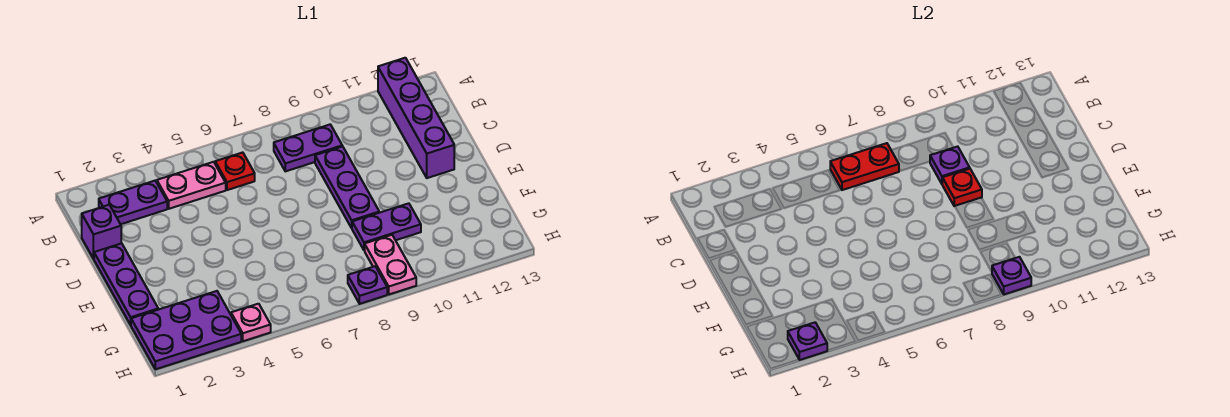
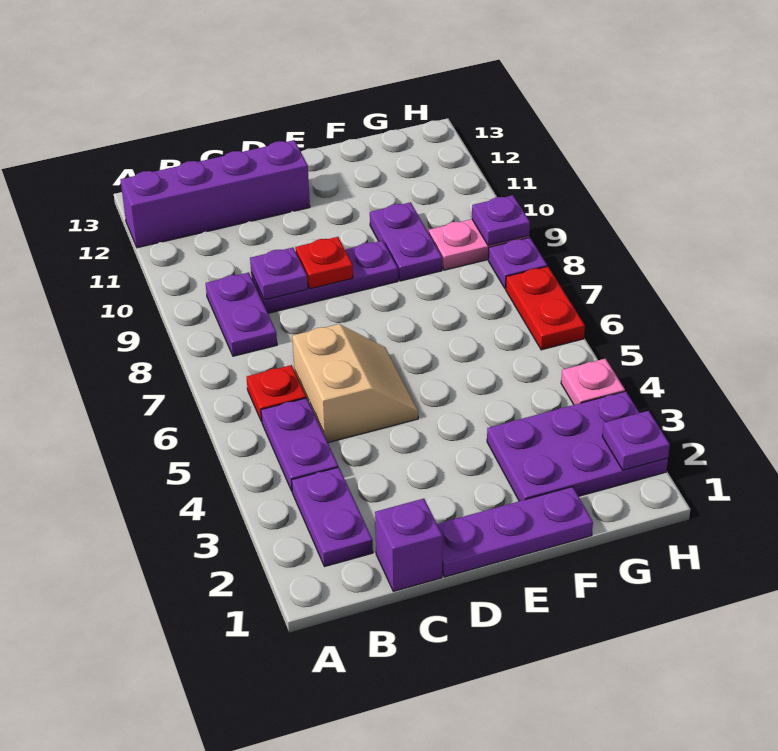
pink plate B4:B5 level 1 -> purple plate B4:B5 level 1
red plate B6:B7 level 2 -> red plate H6:H7 level 1
none -> tan slope C5:D6 level 1 top C
purple plate G1:H3 level 1 -> purple plate F2:H3 level 1

